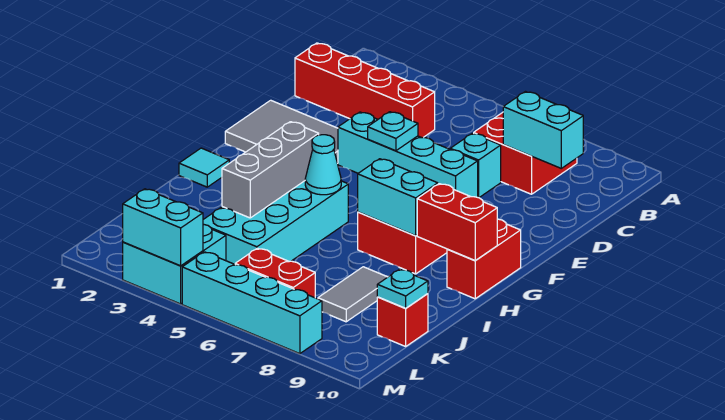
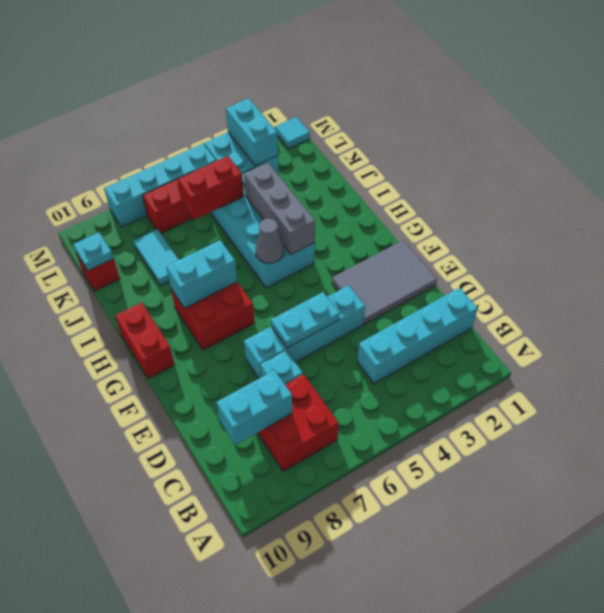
red brick C1:C4 level 1 -> cyan brick C1:C4 level 1
cyan plate E5 level 2 -> cyan plate E5:E6 level 2
cyan tile H1 level 1 -> cyan tile M1 level 1
cyan cone H5 level 2 -> grey cone H5 level 2
red brick H9:H10 level 2 -> red brick K5:K6 level 2
grey tile J8:K8 level 1 -> cyan tile J8:K8 level 1
cyan brick M3:M4 level 2 -> cyan brick L3:M3 level 2

